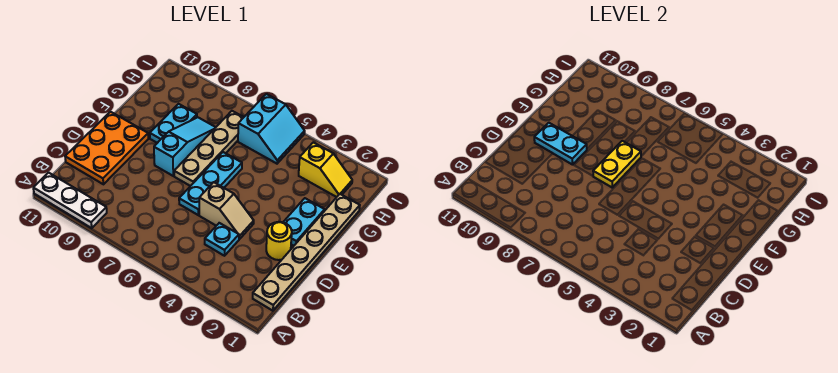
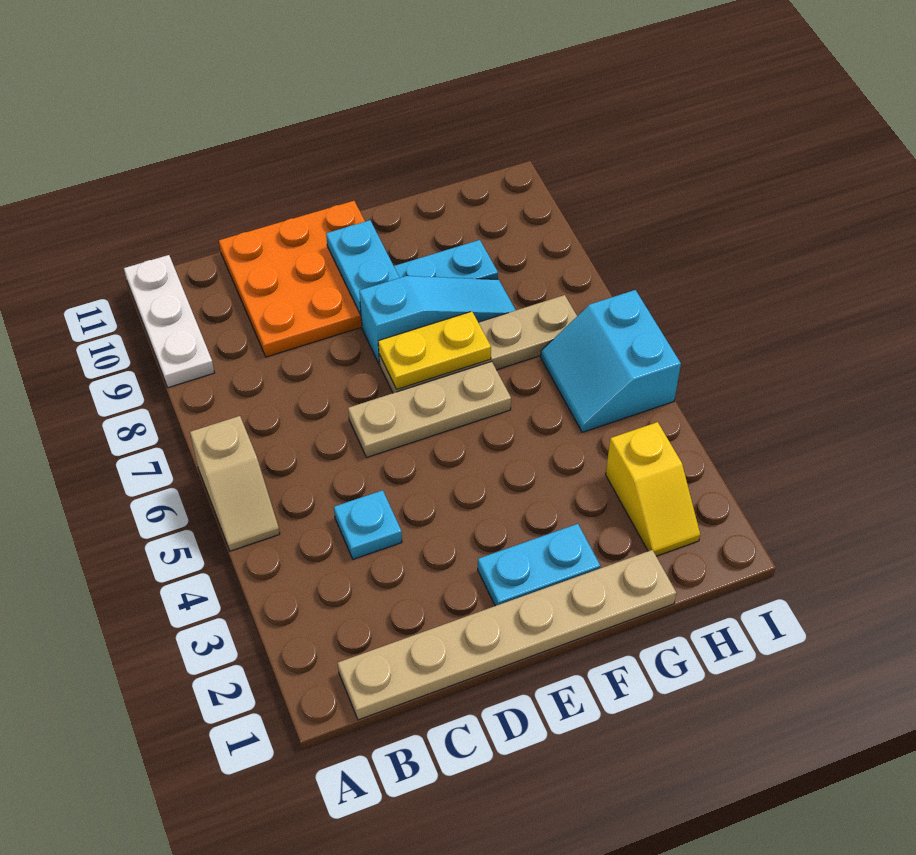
orange plate C10:E11 level 1 -> orange plate C9:E11 level 1
yellow round brick D2 level 1 -> none
tan slope D4:D5 level 1 top 5 -> tan slope A5:A6 level 1 top 6
cyan plate D6:F6 level 1 -> tan plate D6:F6 level 1
cyan slope H5:I6 level 1 top 6 -> cyan slope H5:I6 level 1 top I

